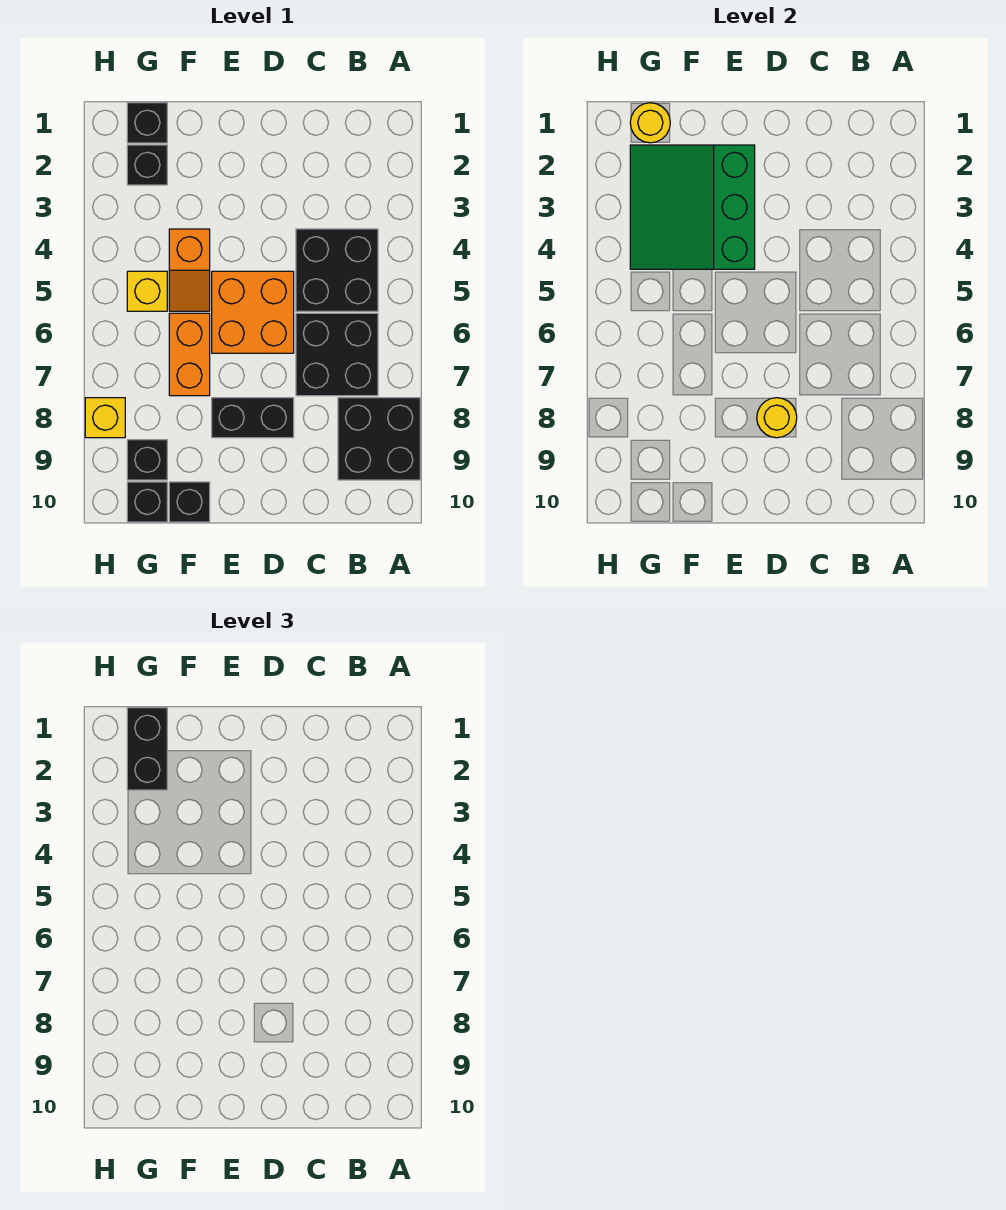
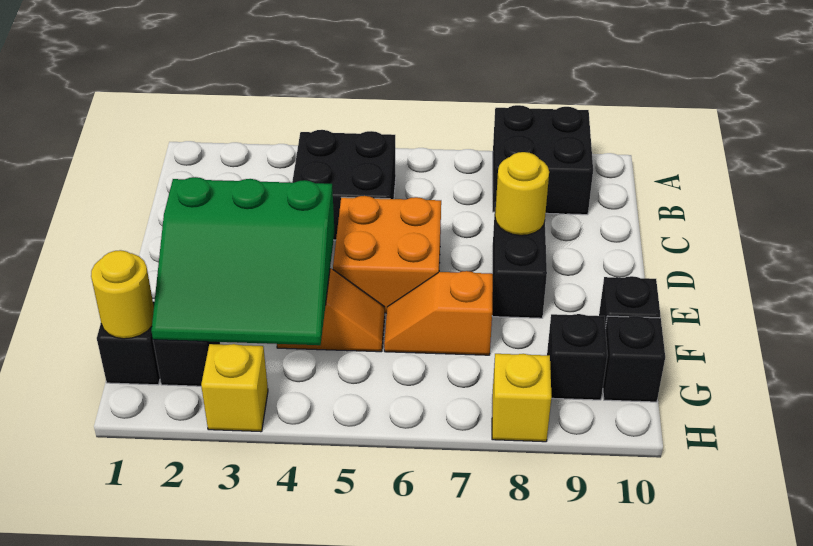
black brick B6:C7 level 1 -> none
orange brick F6:F7 level 1 -> orange slope F6:F7 level 1 top 7
black brick G1:G2 level 3 -> none
yellow brick G5 level 1 -> yellow brick H3 level 1

